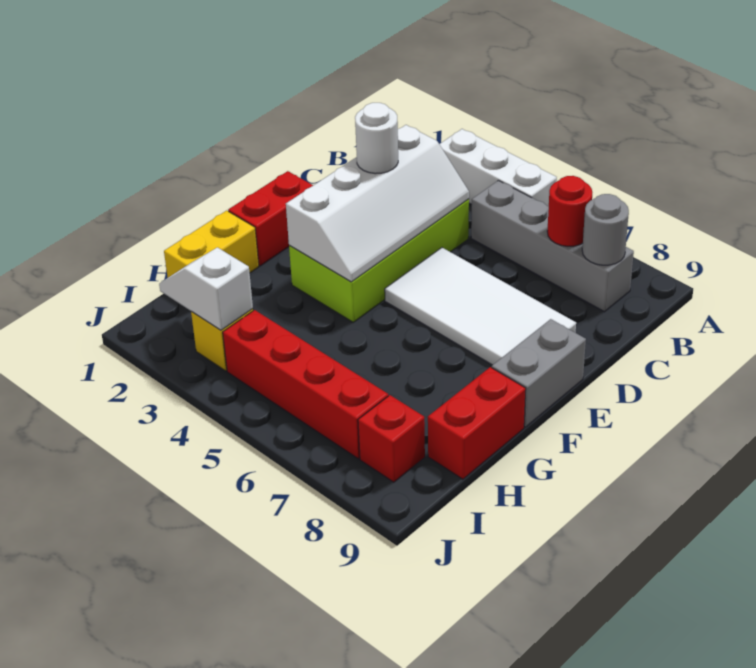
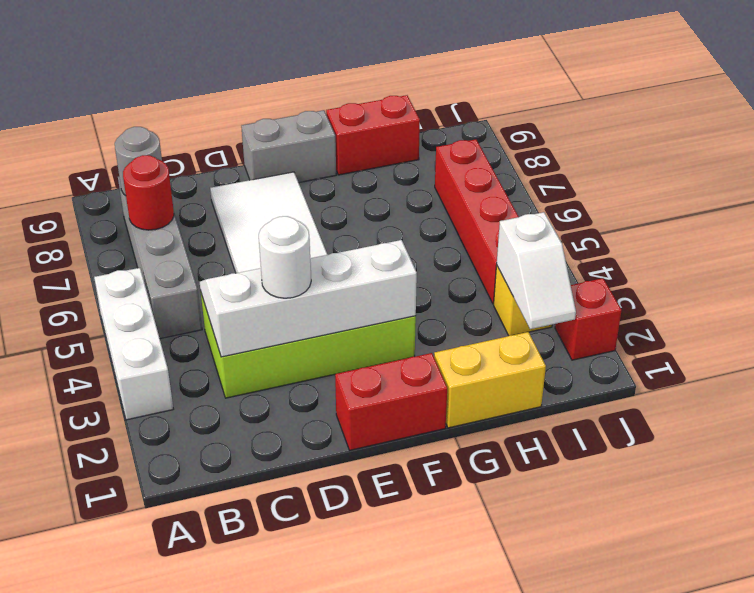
red brick I8 level 1 -> red brick J2 level 1

